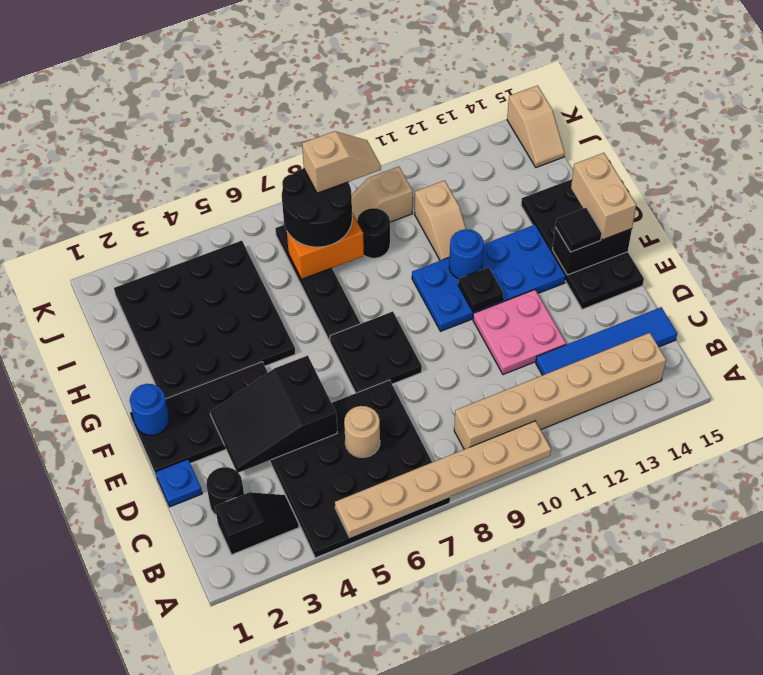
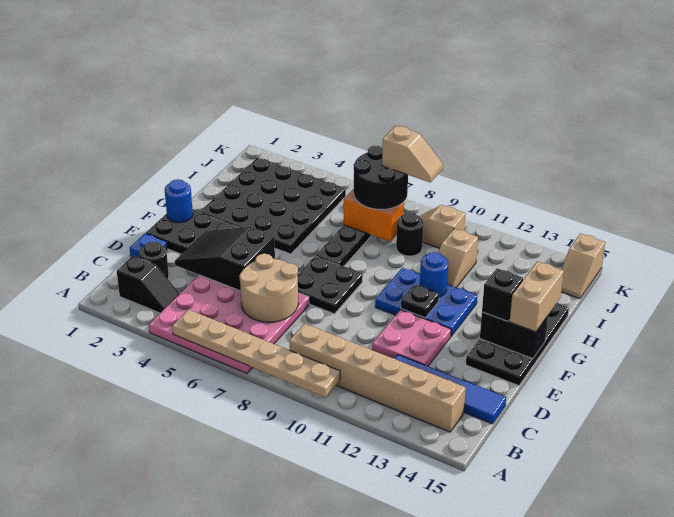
black plate A4:D7 level 1 -> pink plate A4:D7 level 1
tan round brick C6 level 2 -> tan round brick C6:D7 level 2
blue plate F10:G13 level 1 -> blue plate F10:G12 level 1
black tile F14 level 3 -> black brick F14 level 3

